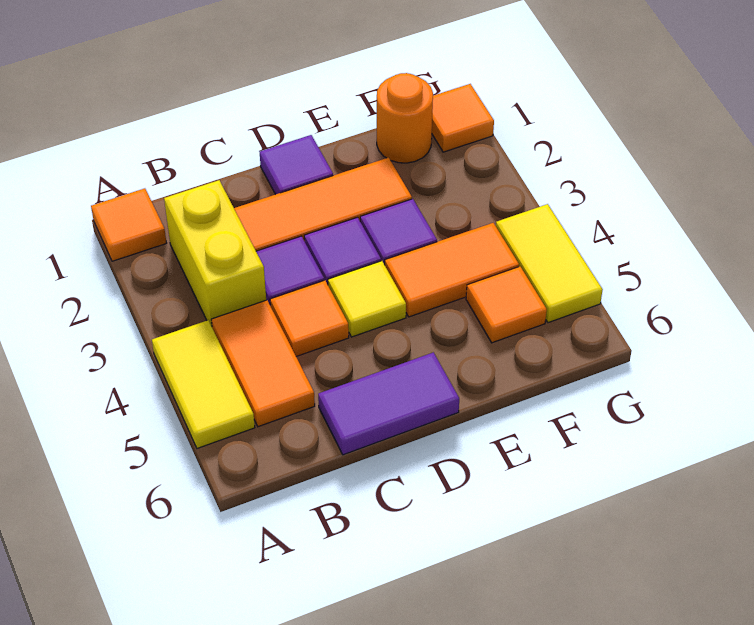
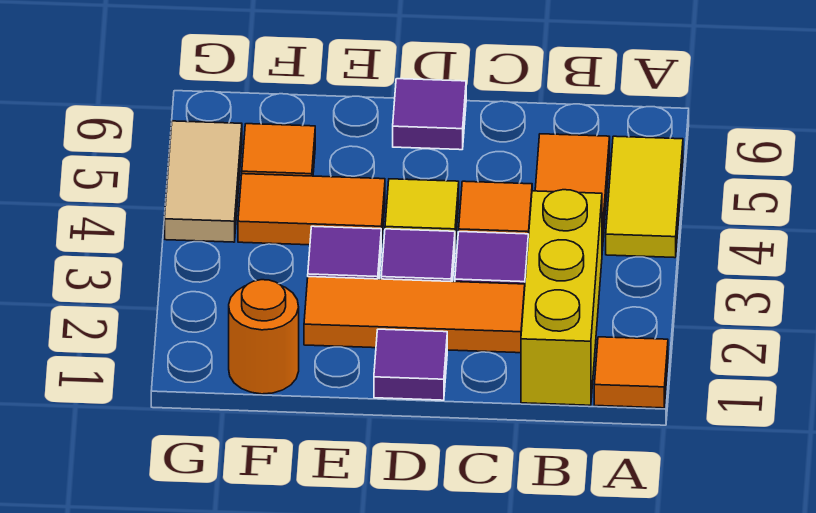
yellow brick B2:B3 level 1 -> yellow brick B1:B3 level 1
purple tile C6:D6 level 1 -> purple tile D6 level 1
orange tile G1 level 1 -> none
yellow tile G4:G5 level 1 -> tan tile G4:G5 level 1

